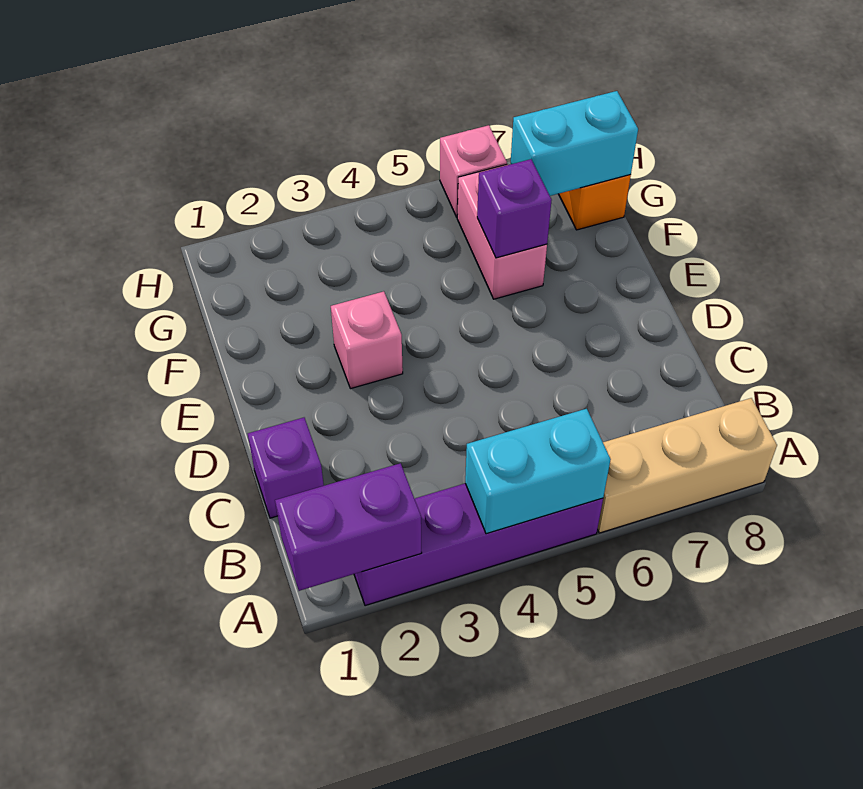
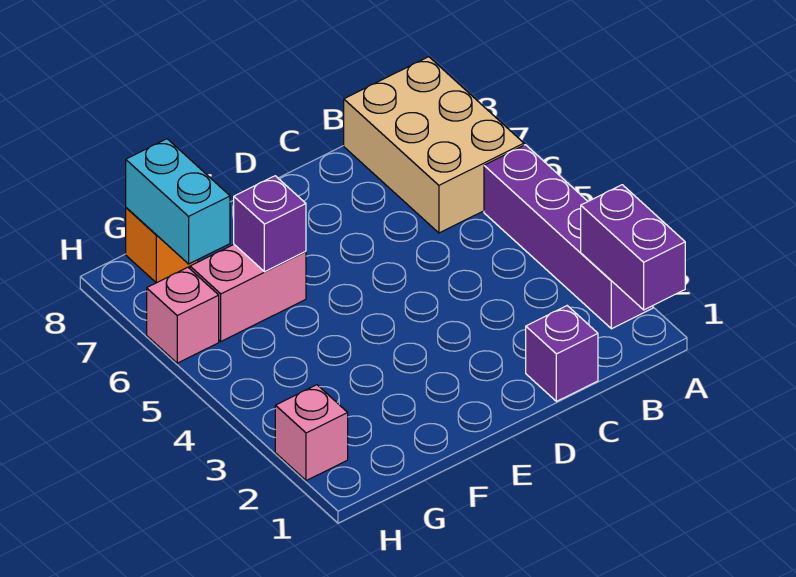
cyan brick A4:A5 level 2 -> none
tan brick A6:A8 level 1 -> tan brick A6:B8 level 1
pink brick E3 level 1 -> pink brick H2 level 1

